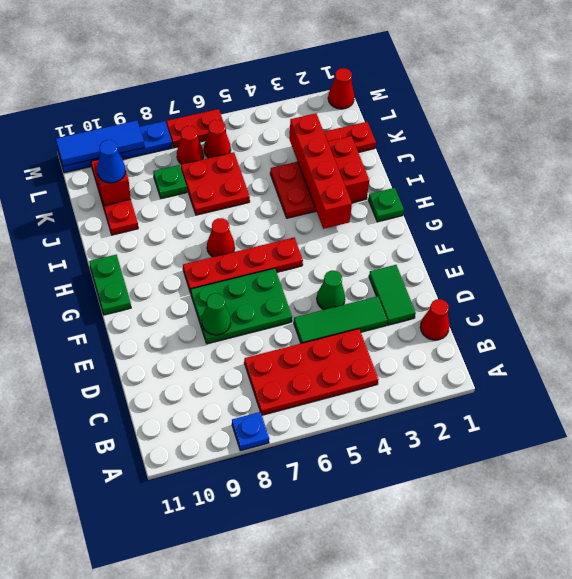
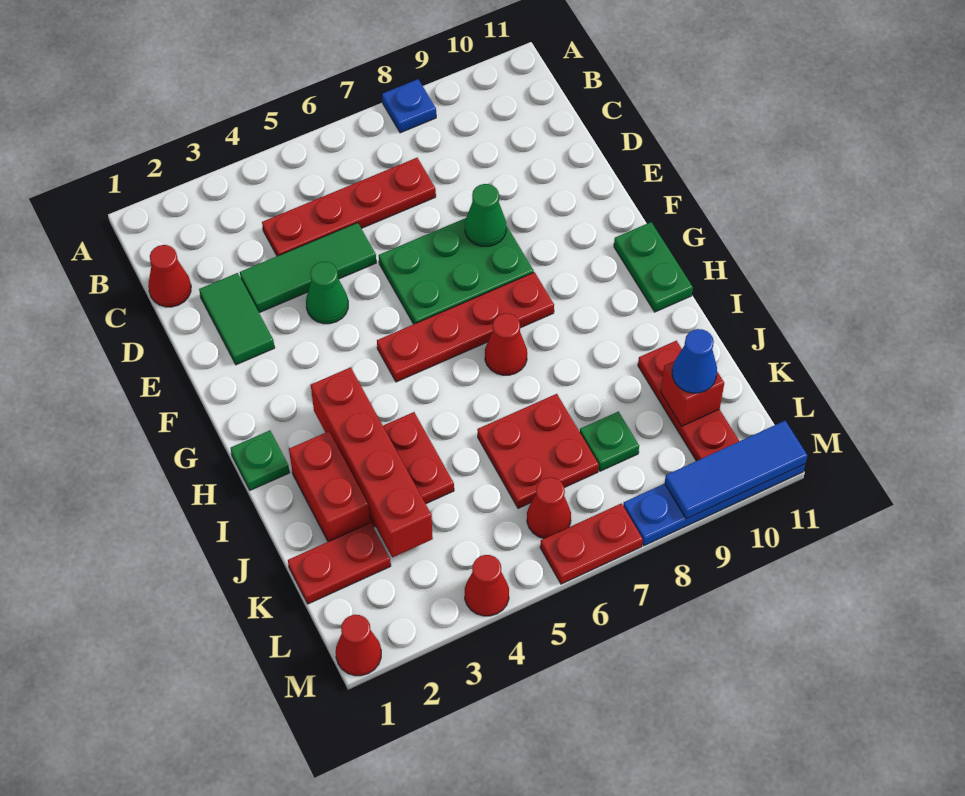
red plate B4:C7 level 1 -> red plate C4:C7 level 1
red cone L7 level 1 -> red cone M4 level 1

